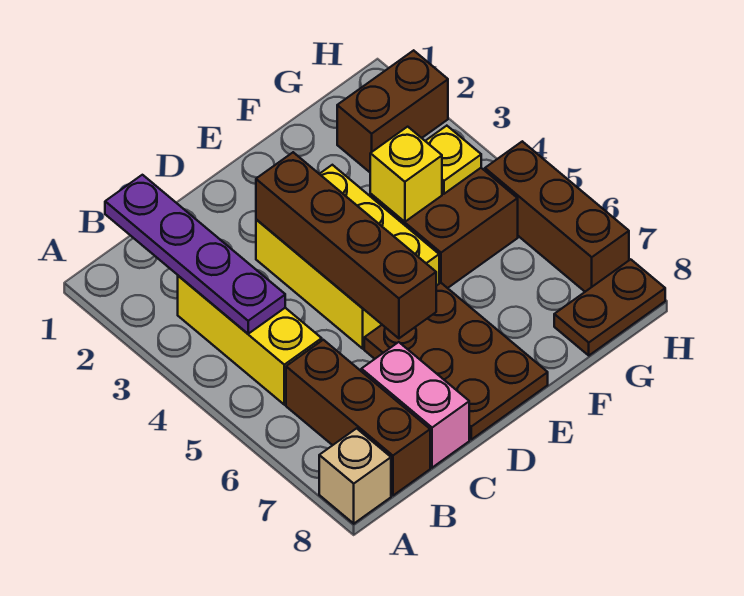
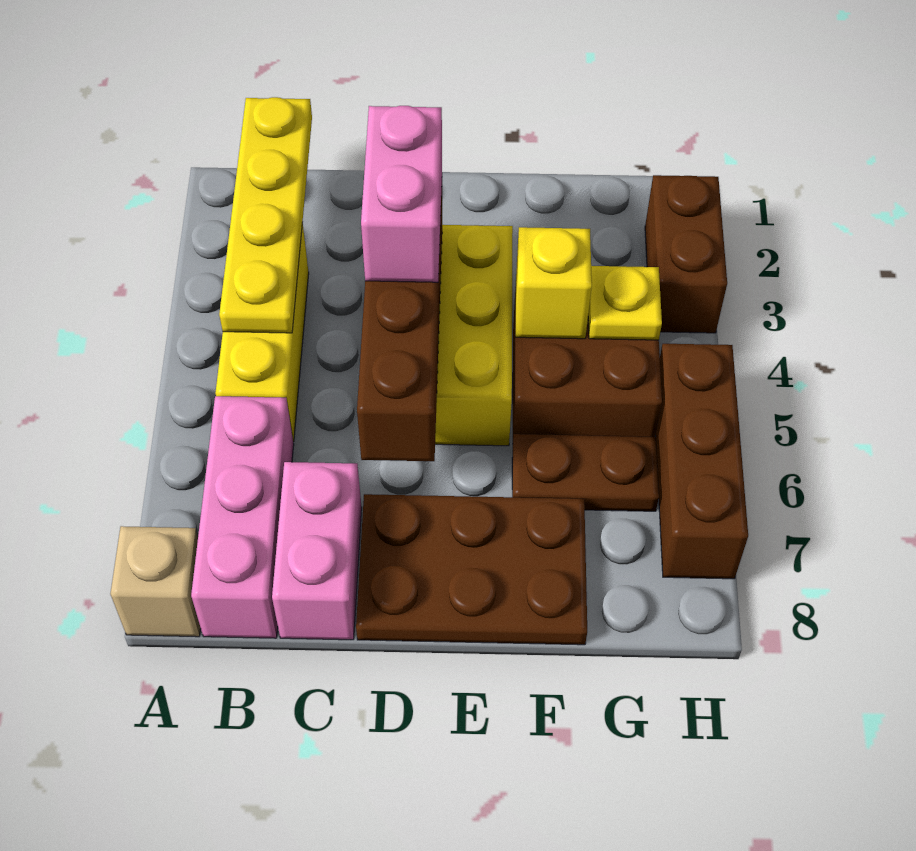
purple plate B1:B4 level 2 -> yellow plate B1:B4 level 2
brown brick B6:B8 level 1 -> pink brick B6:B8 level 1
none -> pink brick D3:D4 level 3
brown plate D6:E8 level 1 -> brown plate D7:F8 level 1
brown brick G2:H2 level 1 -> brown brick H2:H3 level 1
brown plate G8:H8 level 1 -> brown plate F6:G6 level 1

